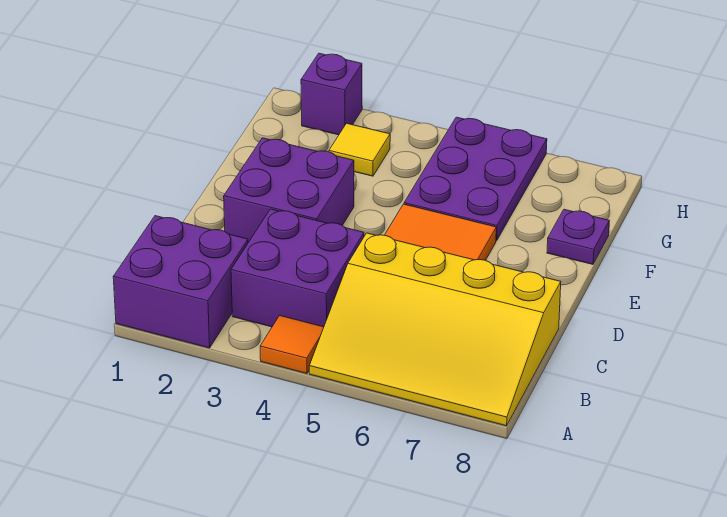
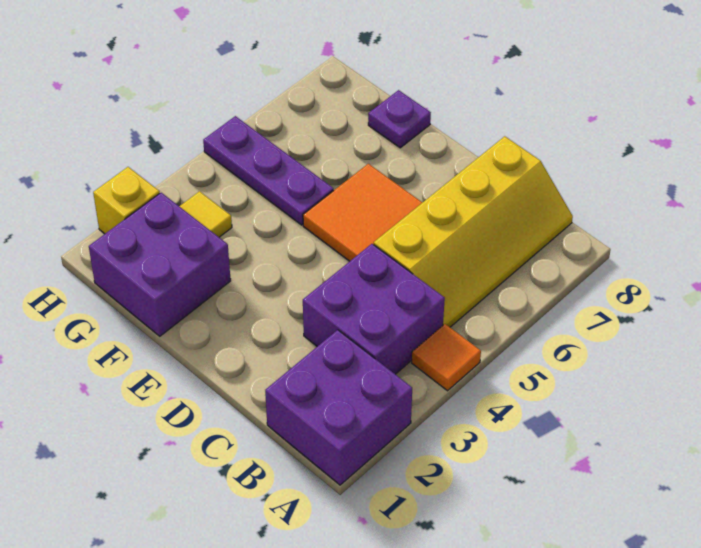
yellow slope A5:C8 level 1 top C -> yellow slope B5:C8 level 1 top C
purple brick D2:E3 level 1 -> purple brick F1:G2 level 1
purple plate F5:H6 level 1 -> purple plate F5:H5 level 1
purple brick H2 level 1 -> yellow brick H2 level 1

